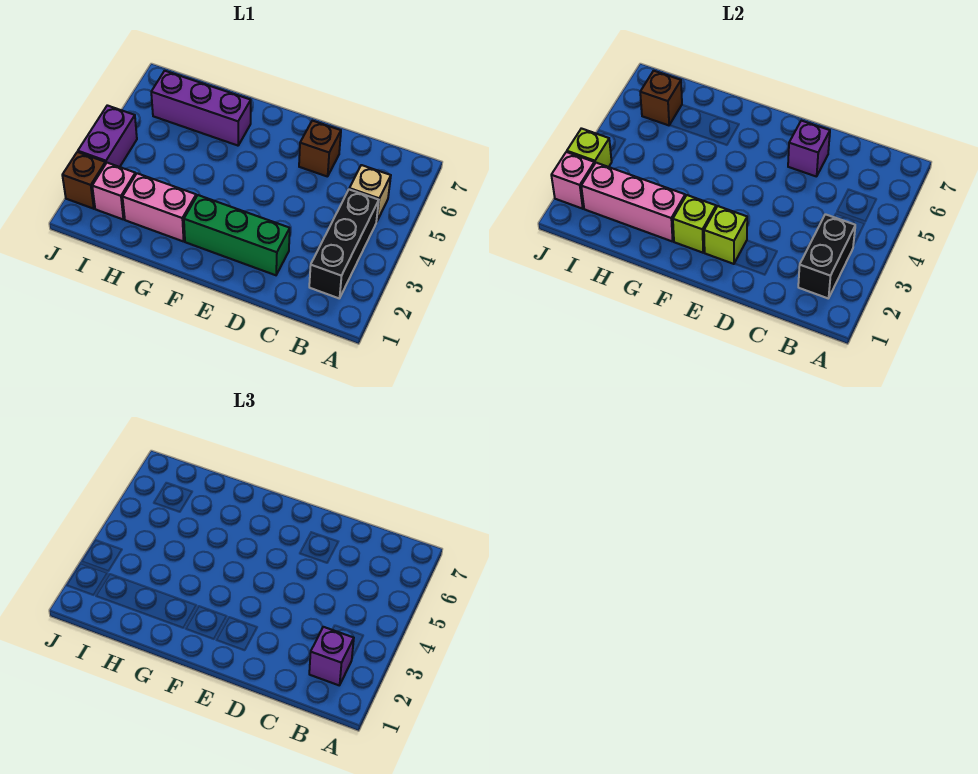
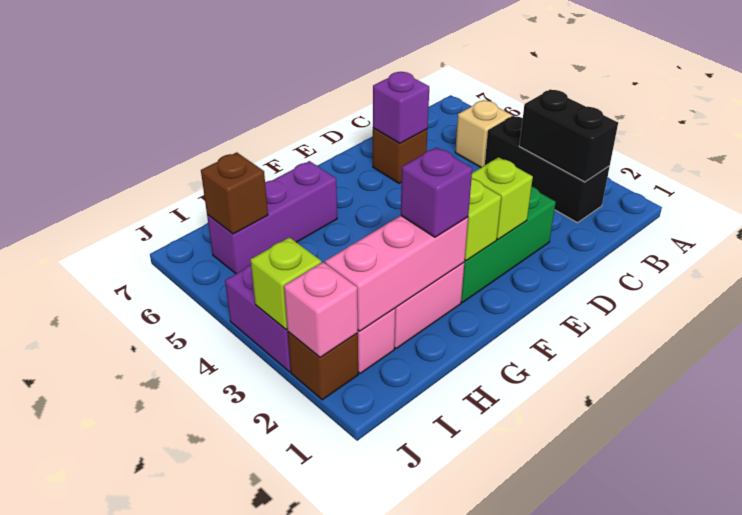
purple brick B2 level 3 -> purple brick G2 level 3

